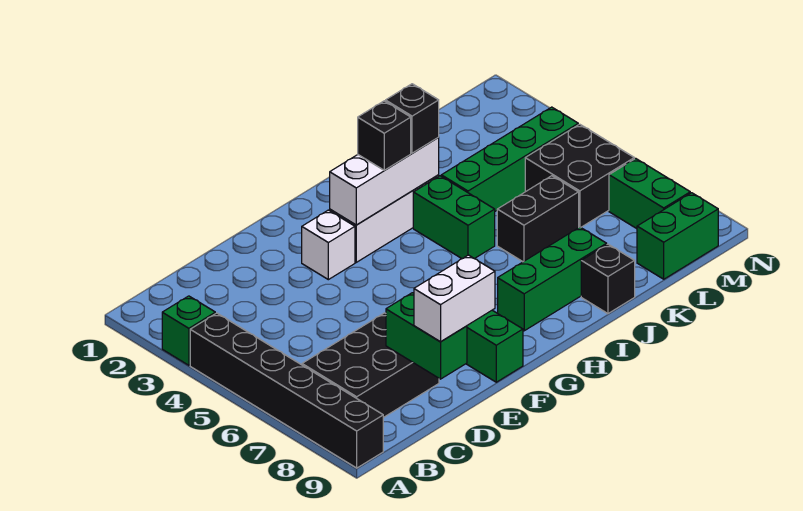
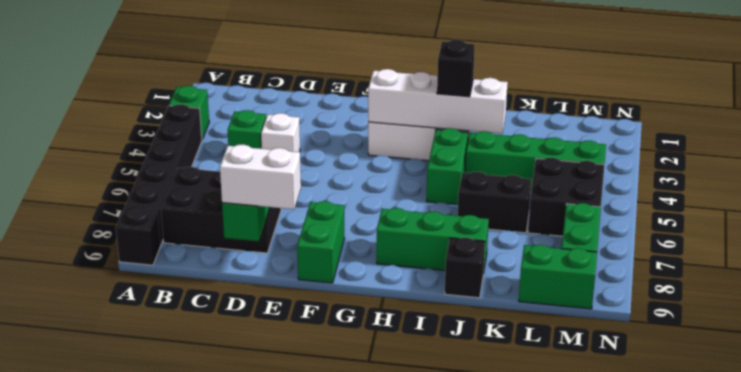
none -> green brick C4 level 1
white brick F3 level 1 -> white brick D4 level 1
white brick G3:I3 level 2 -> white brick G3:J3 level 2
black brick H3 level 3 -> none

